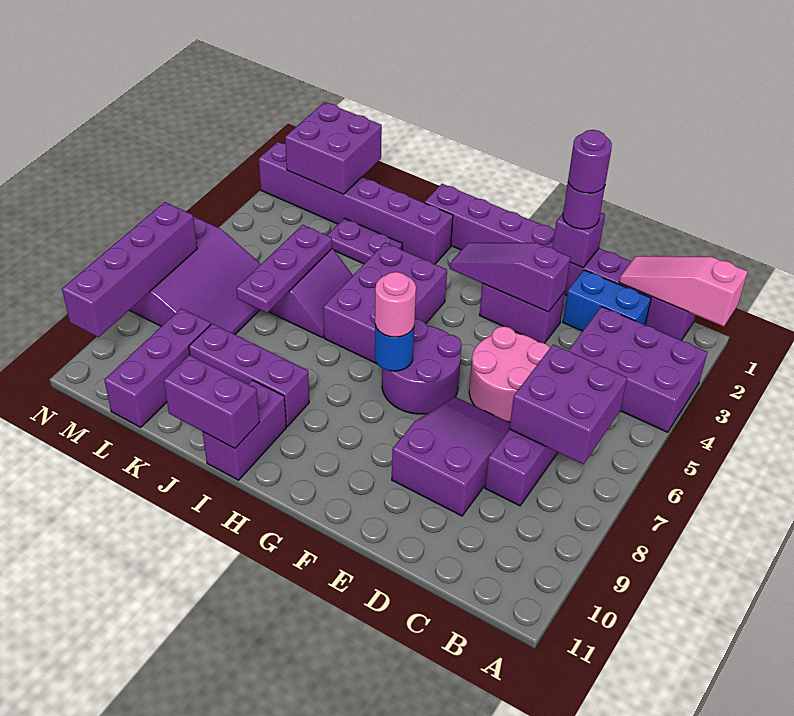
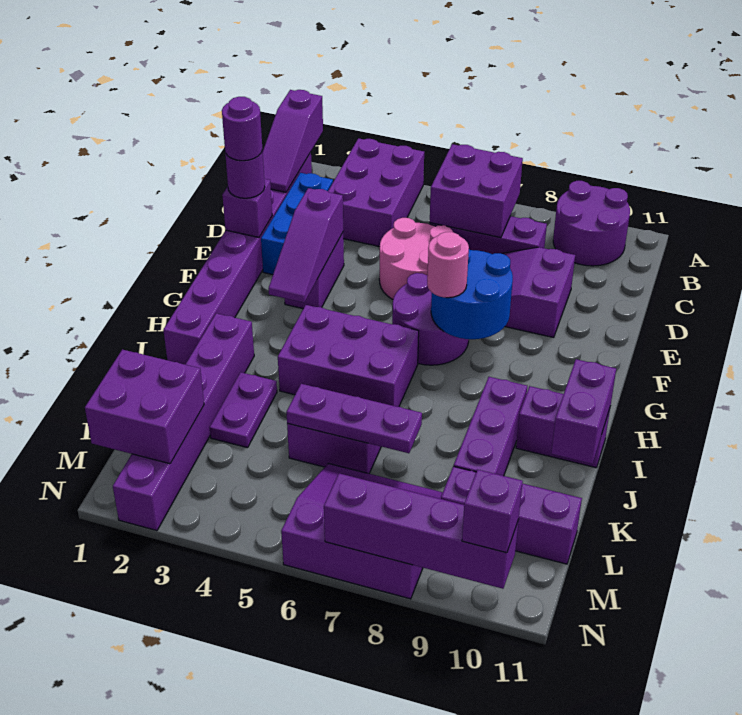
pink slope A1:C1 level 2 top A -> purple slope A1:C1 level 2 top A
none -> purple round brick A9:B10 level 1
blue brick C2:D2 level 1 -> blue brick C2:E2 level 1
blue round brick G7 level 2 -> blue round brick F7:G8 level 2
none -> purple brick N10 level 3

